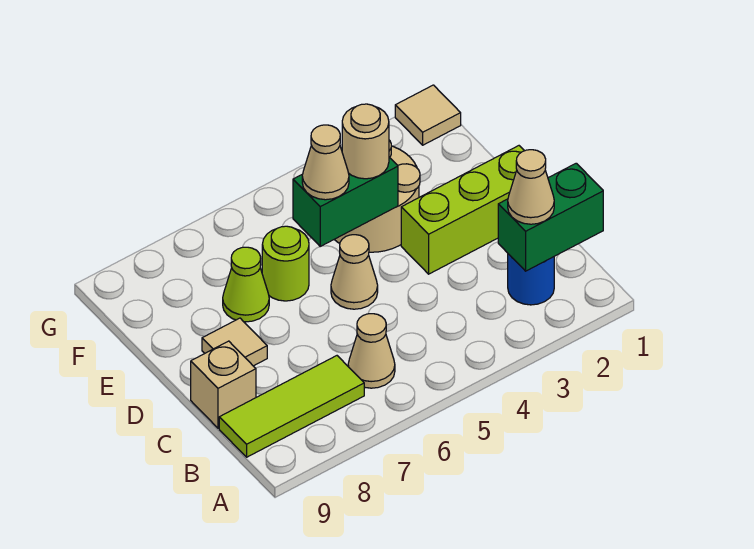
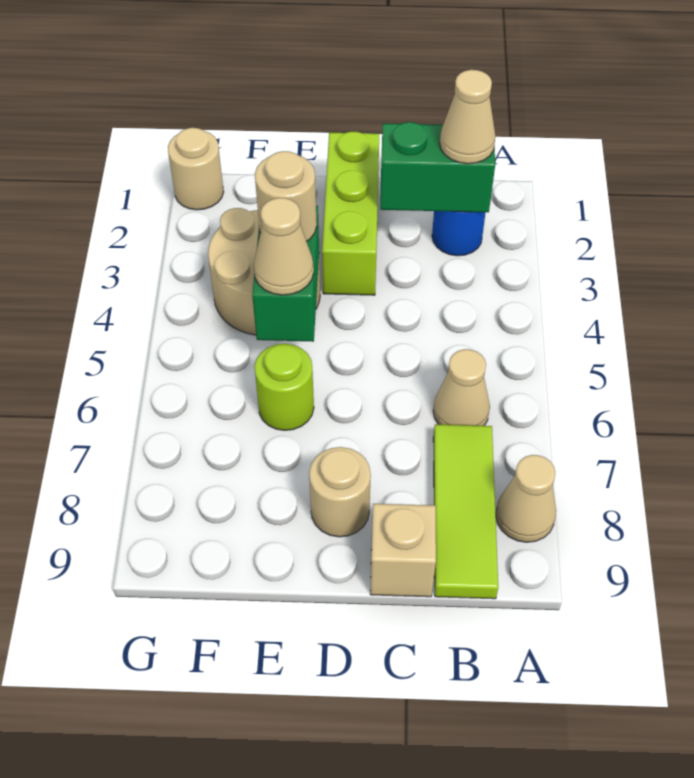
green brick B1:B2 level 2 -> green brick B2:C2 level 2
tan cone D5 level 1 -> tan cone A8 level 1
tan tile D8 level 1 -> tan round brick D8 level 1
lime cone E7 level 1 -> none
tan tile G1 level 1 -> tan round brick G1 level 1

